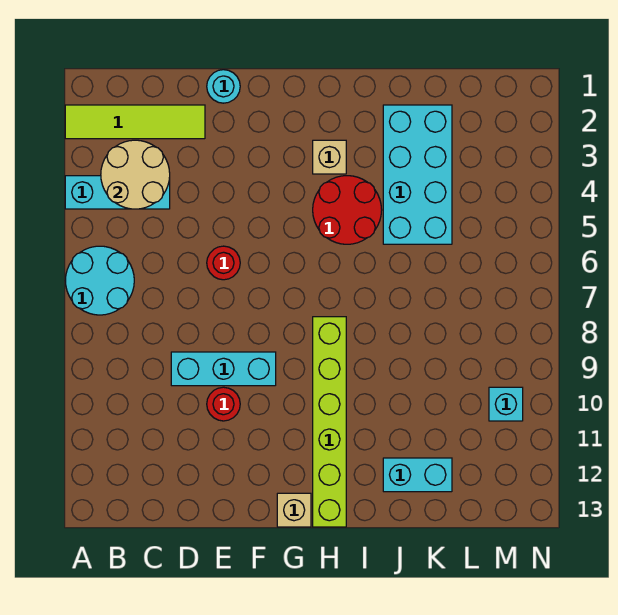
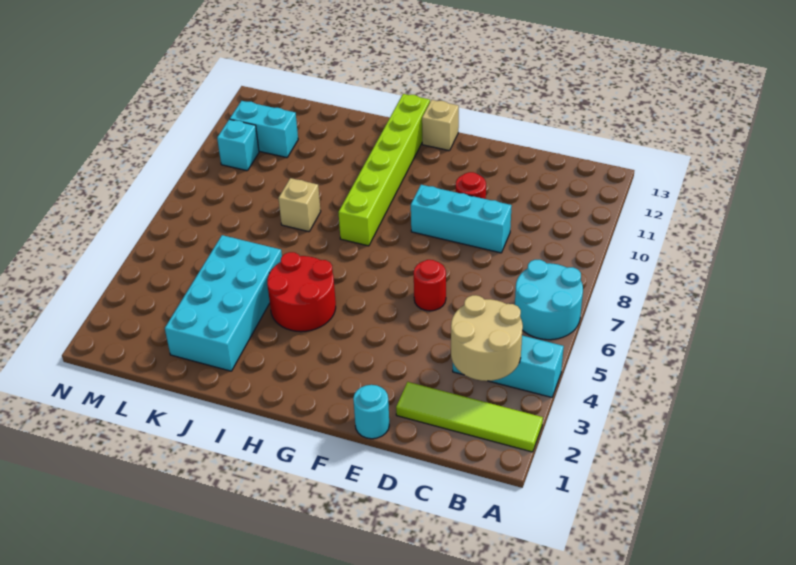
tan brick H3 level 1 -> tan brick J8 level 1
cyan brick J12:K12 level 1 -> cyan brick L11:M11 level 1

